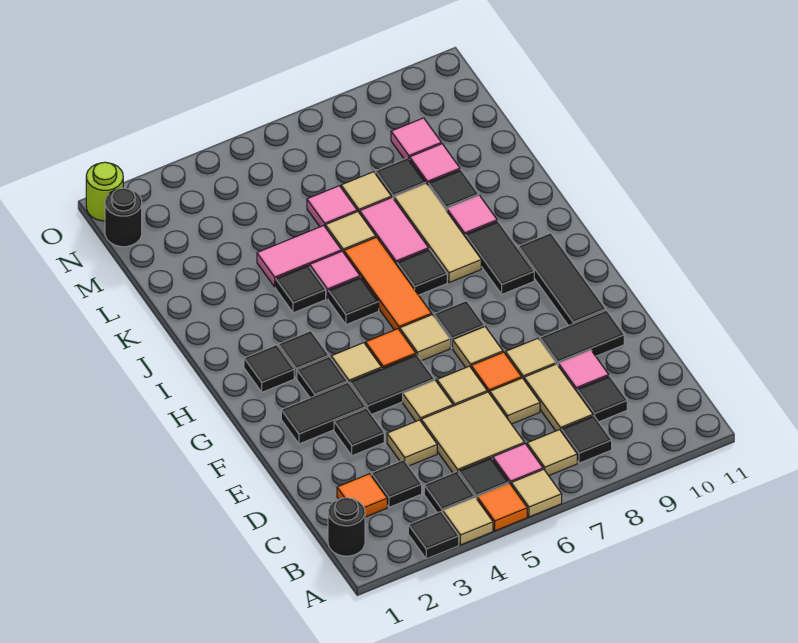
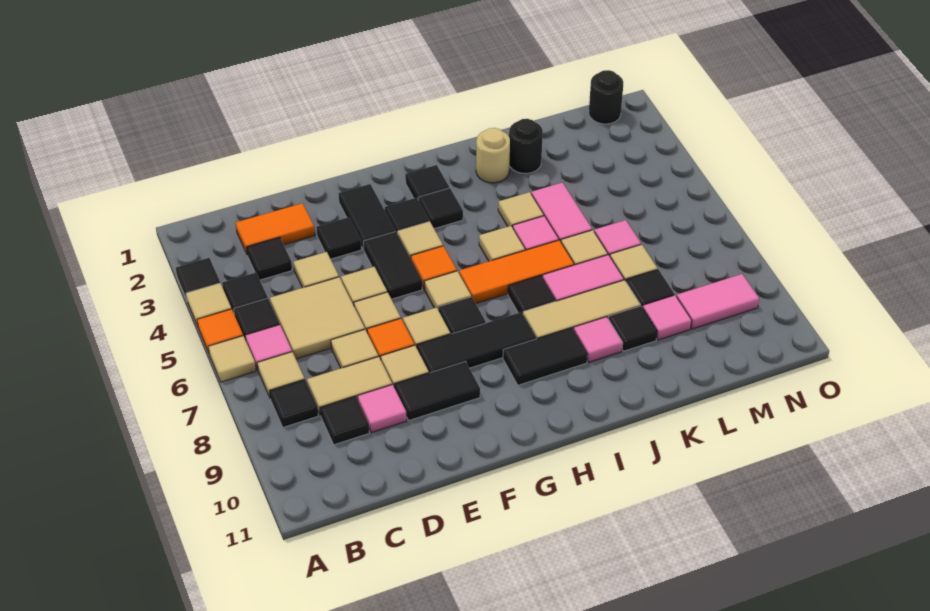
black round brick B1 level 1 -> black round brick K2 level 1
orange tile C2 level 1 -> orange tile C2:D2 level 1
black tile E9:E10 level 1 -> black tile E9:F9 level 1
black tile F10:H10 level 1 -> black tile F8:H8 level 1
black tile I5 level 1 -> tan tile I5 level 1
none -> tan round brick J2 level 1
black tile J4 level 1 -> tan tile J4 level 1
pink tile M9 level 1 -> pink tile M9:N9 level 1
lime round brick O1 level 1 -> none

